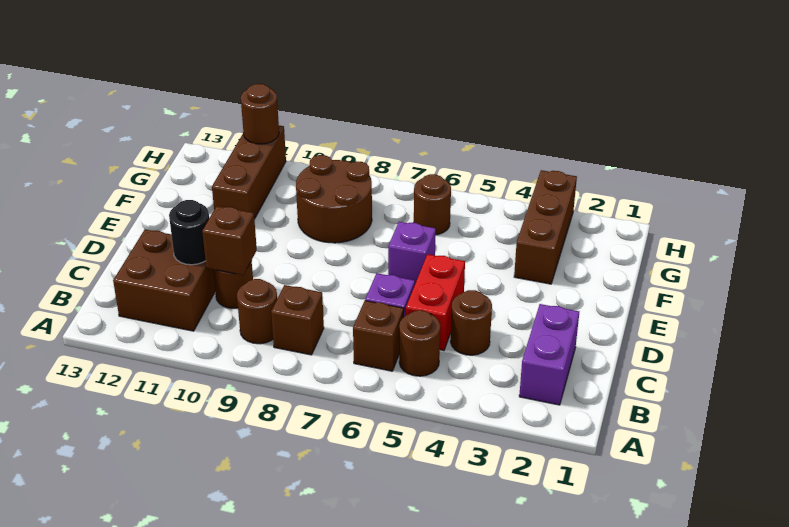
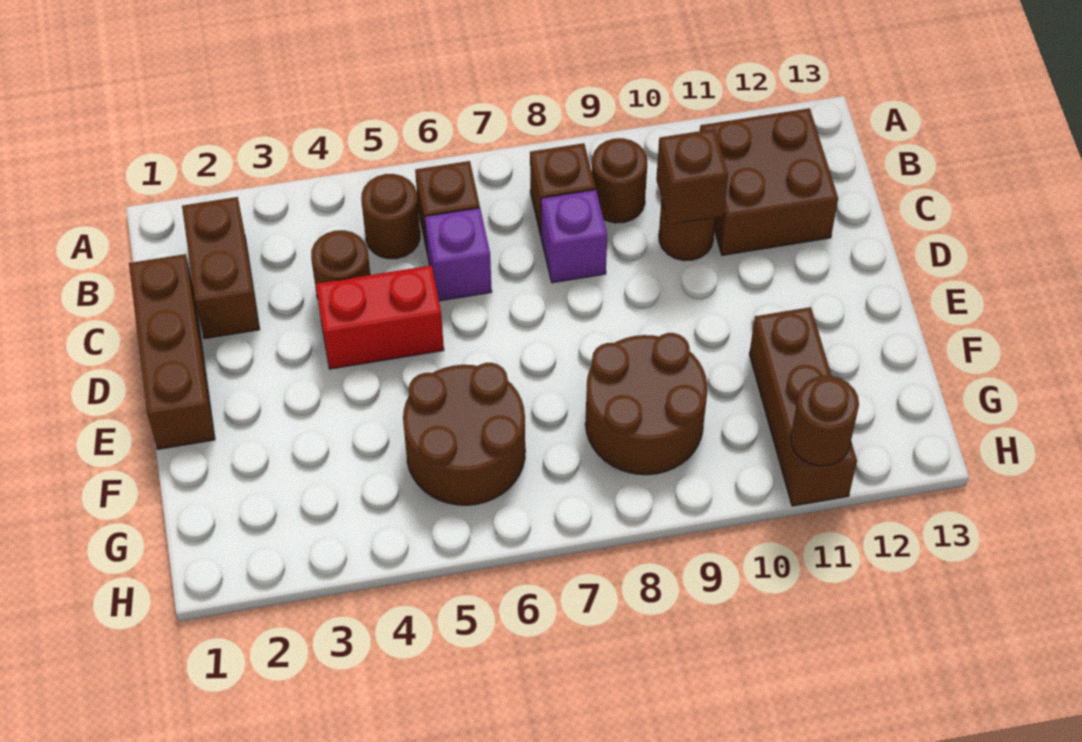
purple brick B2:C2 level 1 -> brown brick B2:C2 level 1
red brick C5:D5 level 1 -> red brick D4:D5 level 1
black round brick C11 level 2 -> none
purple brick E6 level 1 -> purple brick C8 level 1
brown brick F3:H3 level 1 -> brown brick C1:E1 level 1
brown round brick G6 level 1 -> brown round brick F5:G6 level 1

